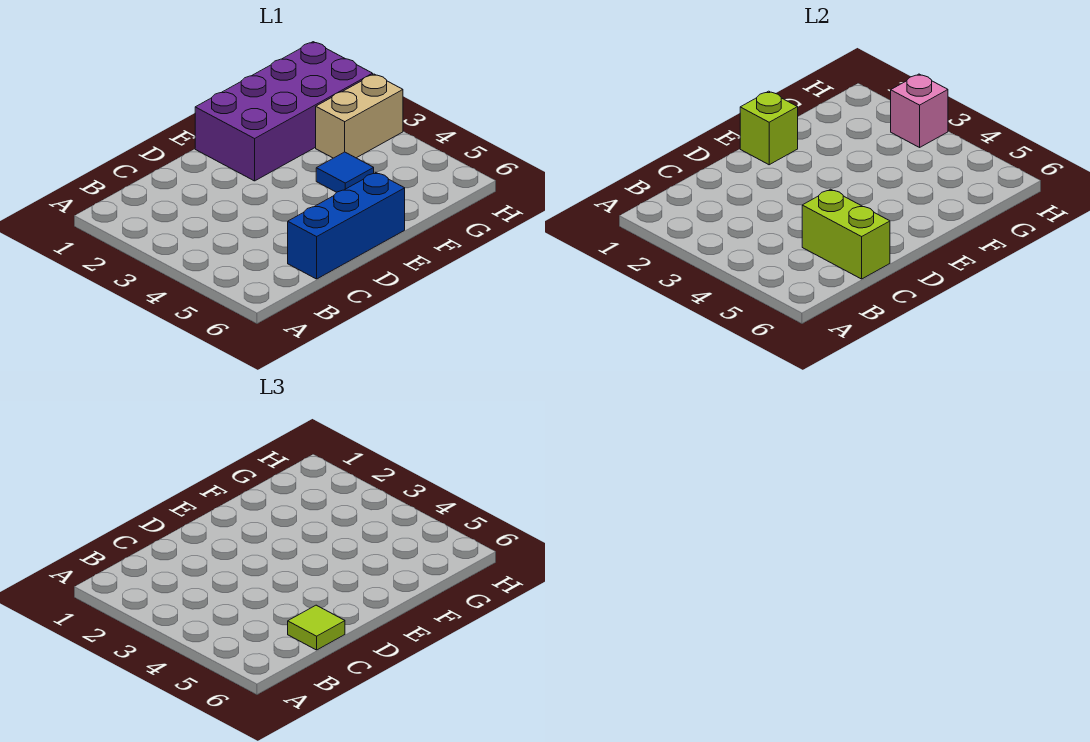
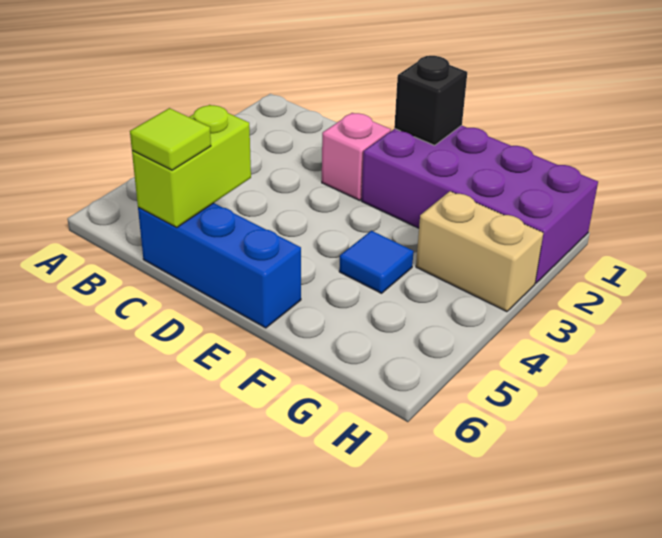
lime brick E1 level 2 -> black brick E1 level 2
pink brick H3 level 2 -> pink brick D2 level 1

